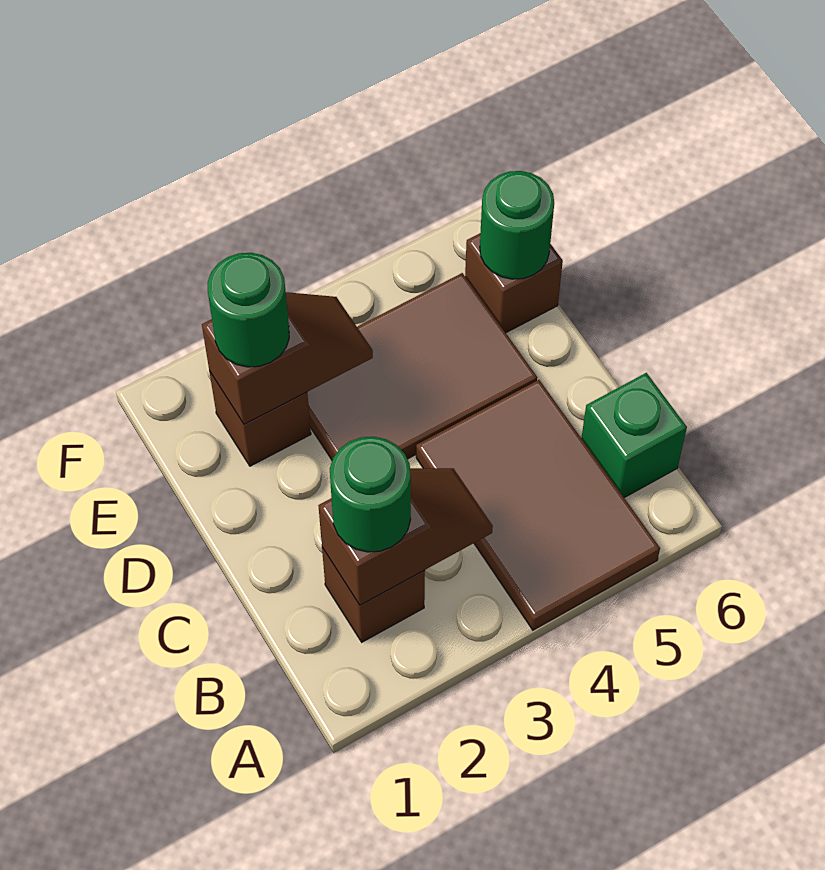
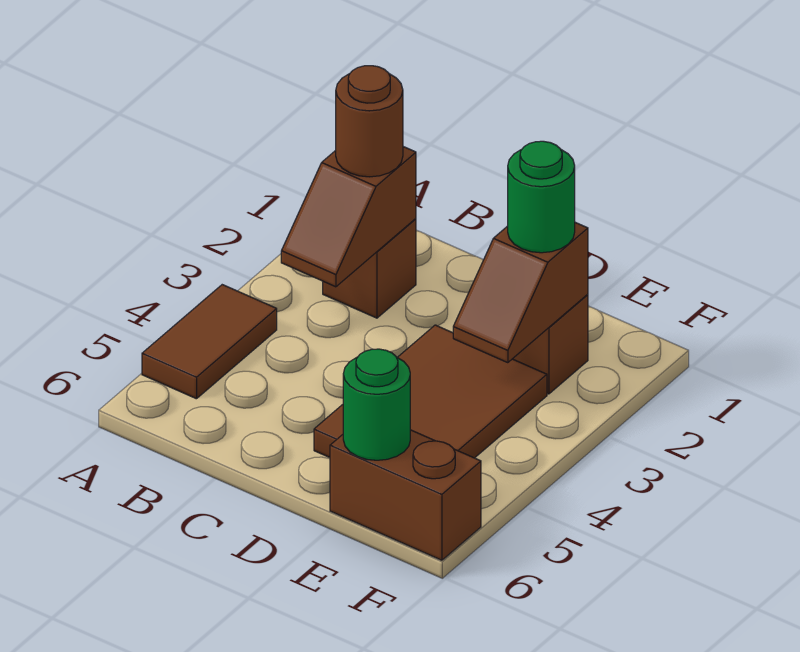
brown tile A4:C5 level 1 -> brown tile A4:A5 level 1
green round brick B2 level 3 -> brown round brick B2 level 3
green brick B6 level 1 -> none
brown brick E6 level 1 -> brown brick E6:F6 level 1

